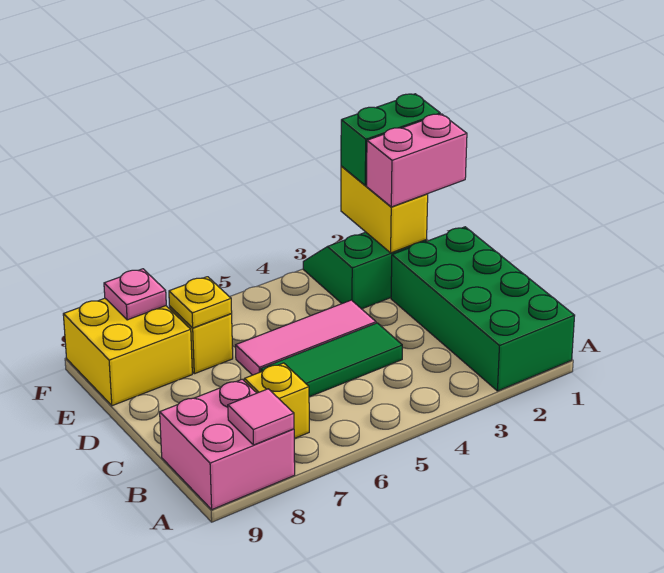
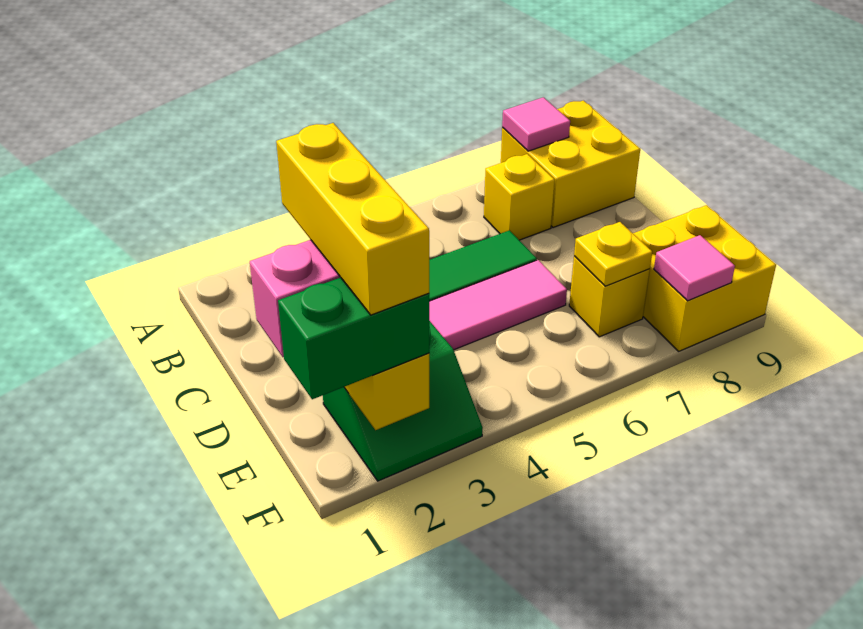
green brick A1:D2 level 1 -> none
pink brick A8:B9 level 1 -> yellow brick A8:B9 level 1
none -> yellow brick D2:F2 level 4
pink plate F8 level 2 -> pink tile F8 level 2

